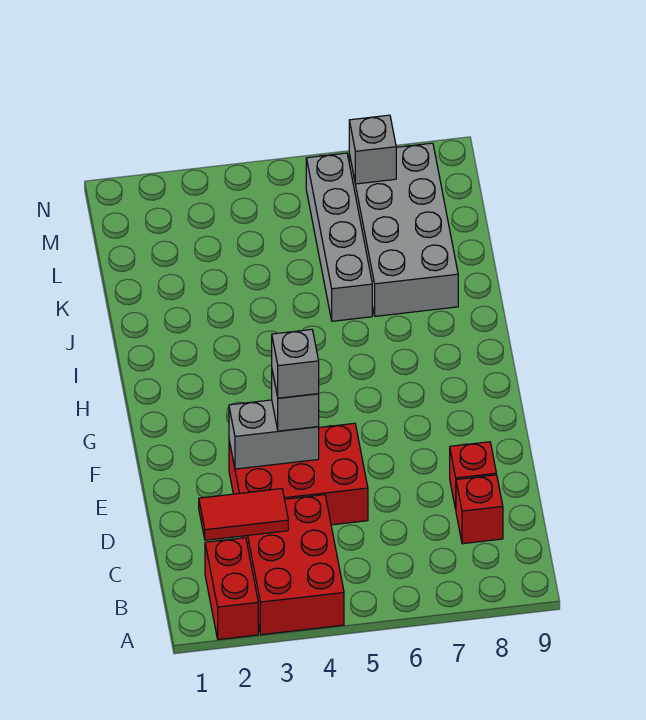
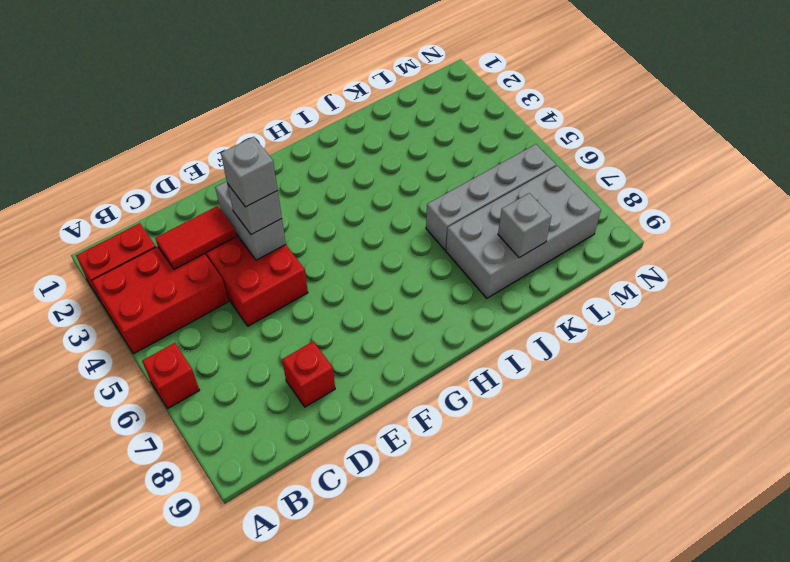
red tile C2:C3 level 2 -> red tile C3:D3 level 2
red brick C8 level 1 -> red brick A6 level 1
grey brick M7 level 2 -> grey brick K8 level 2

